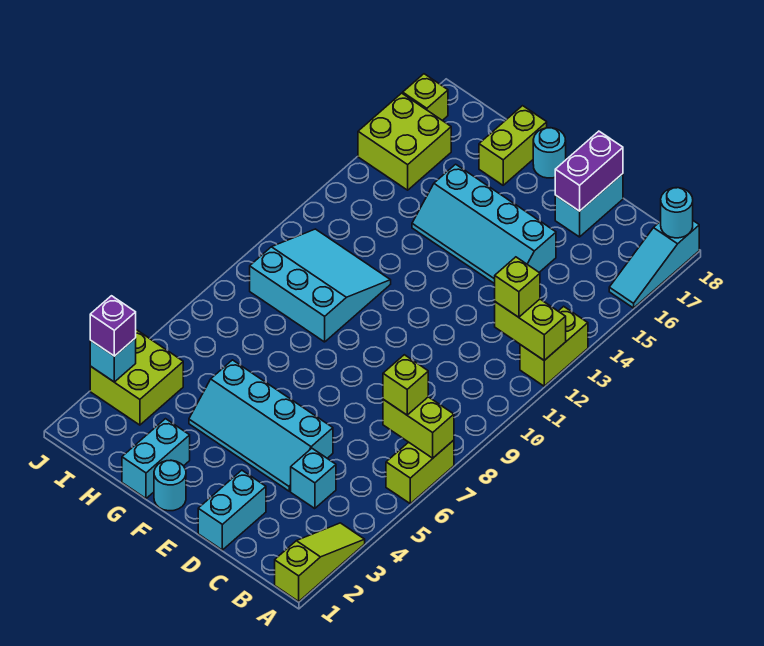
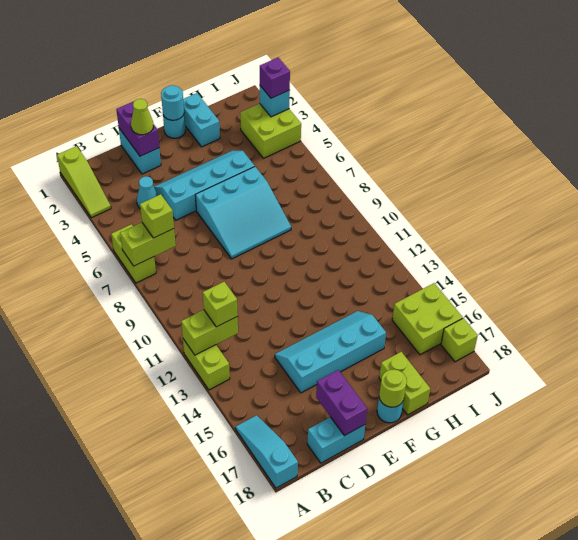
cyan round brick A18 level 2 -> cyan round brick F1 level 2
cyan brick C4 level 1 -> cyan cone C4 level 1
none -> purple brick D1:D2 level 2
none -> lime cone D2 level 3
cyan brick D17:D18 level 1 -> cyan brick C18:D18 level 1
none -> lime round brick F18 level 2
cyan slope G9:I11 level 1 top 9 -> cyan slope E6:G8 level 1 top 6

